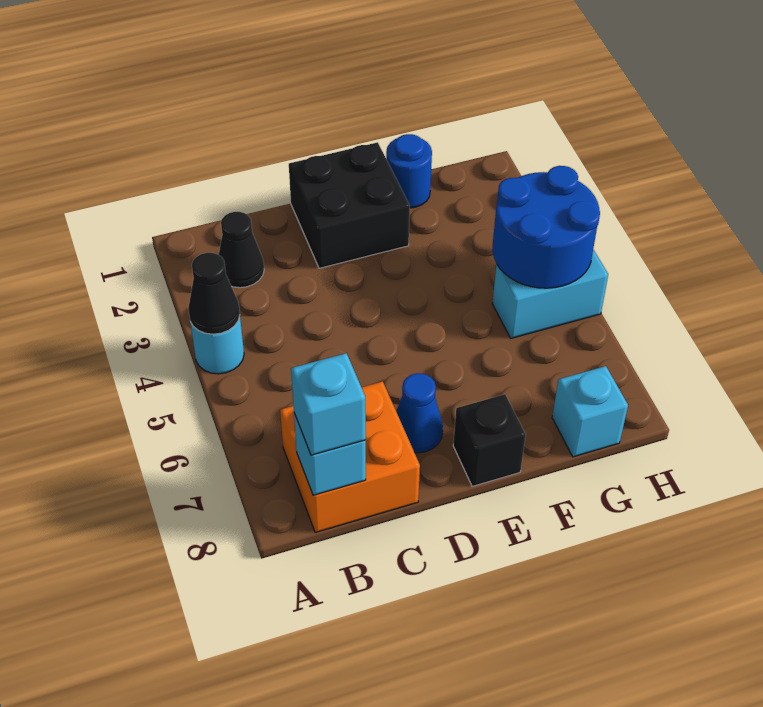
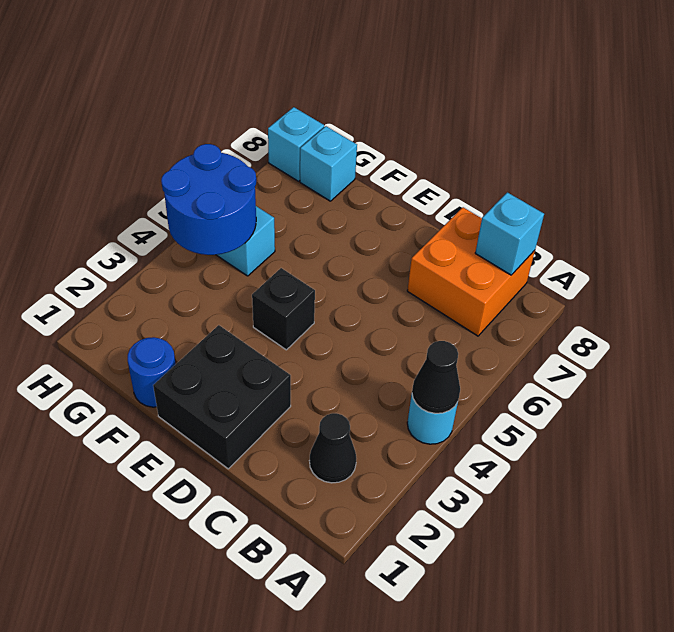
cyan brick B8 level 3 -> cyan brick H8 level 1
blue cone D7 level 1 -> none
black brick E8 level 1 -> black brick E4 level 1

